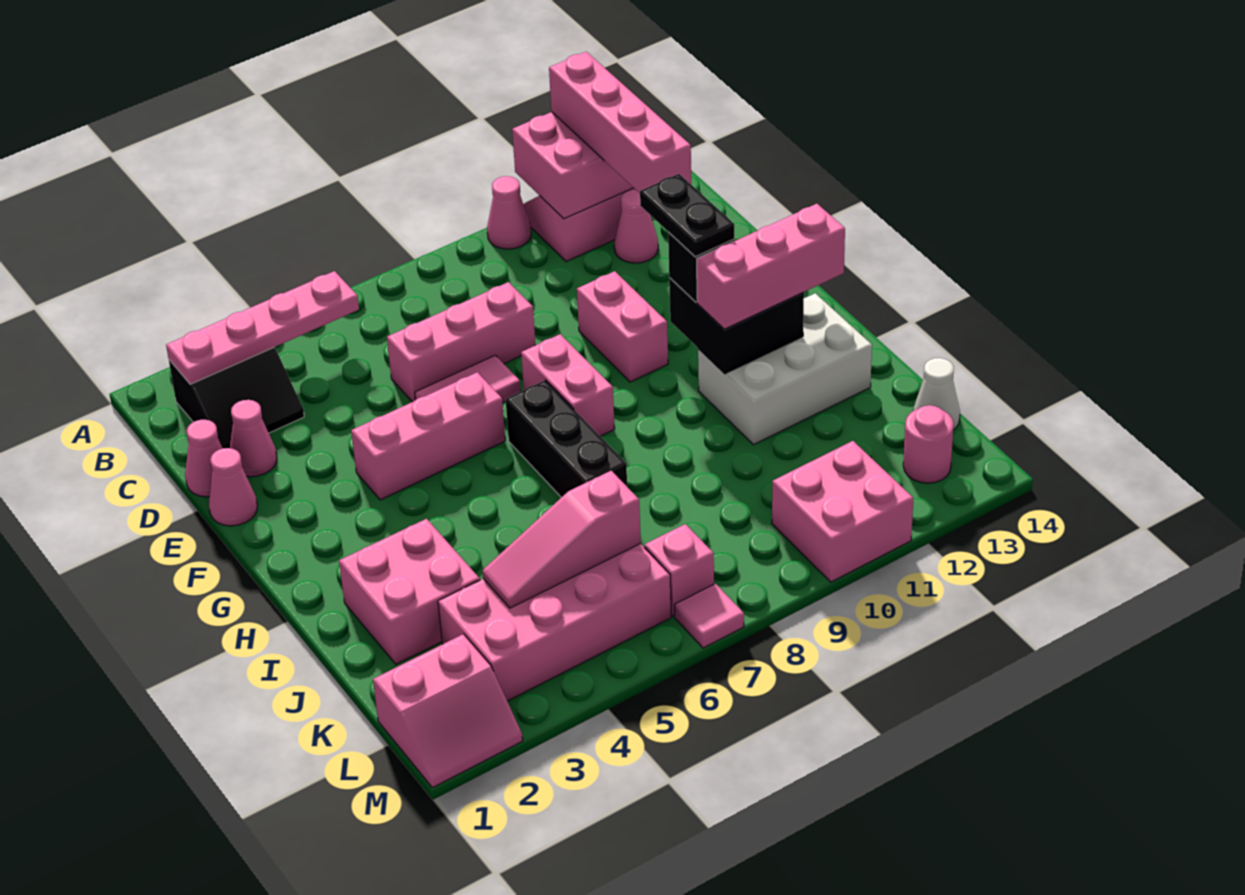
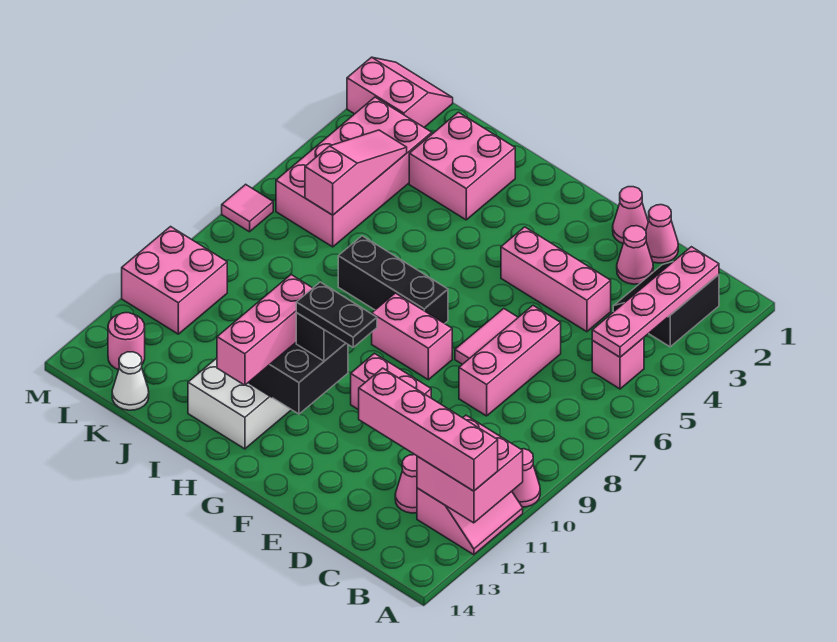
pink brick F4:F6 level 1 -> pink brick D4:F4 level 1
pink slope L1:M2 level 1 top L -> pink slope L1:M2 level 1 top 2
pink brick L7 level 1 -> pink brick B5 level 1

